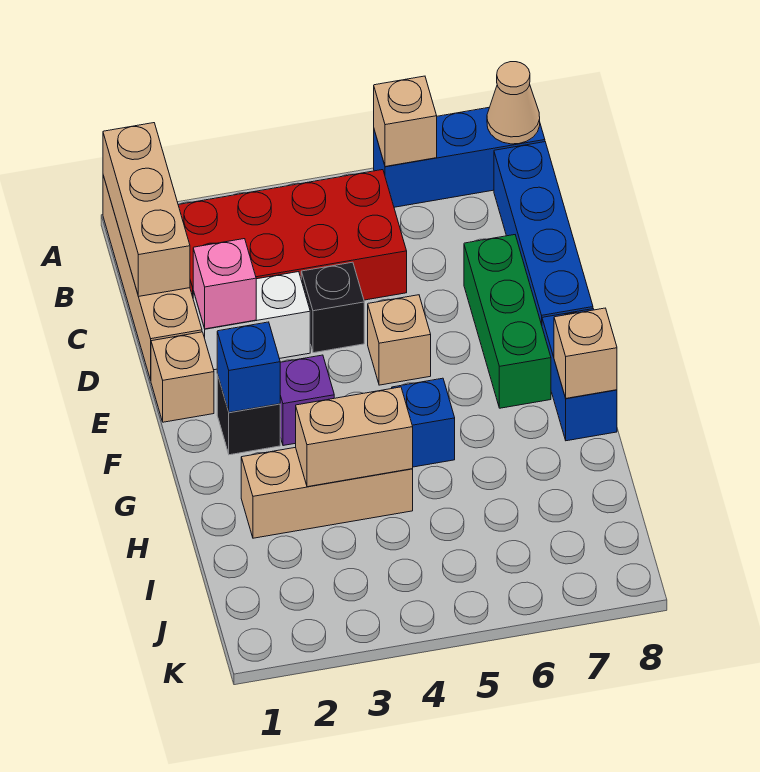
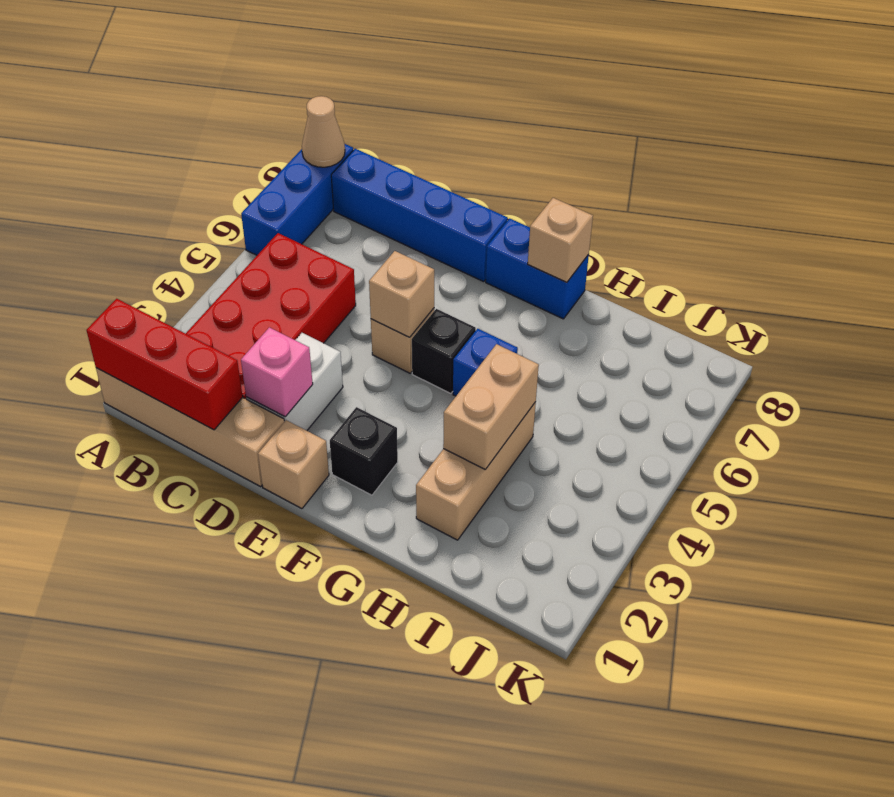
tan brick A1:C1 level 2 -> red brick A1:C1 level 2
tan brick A6 level 2 -> tan brick E5 level 2
black brick D4 level 1 -> black brick F5 level 1
green brick D7:F7 level 1 -> none
blue brick F2 level 2 -> none
purple brick F3 level 1 -> none

